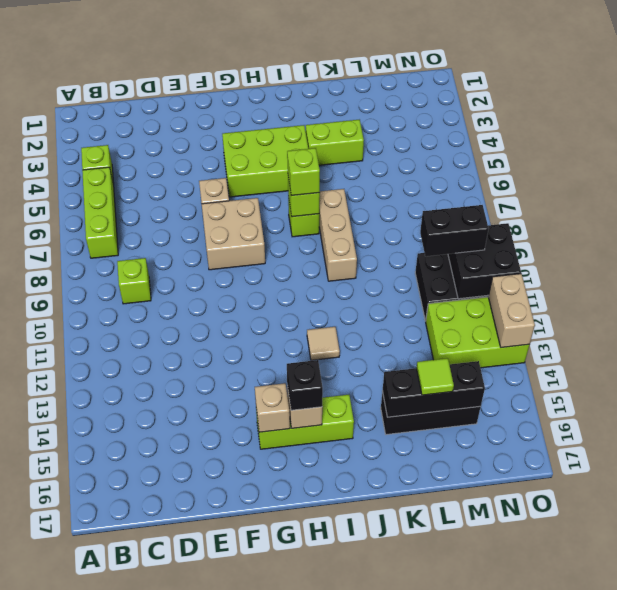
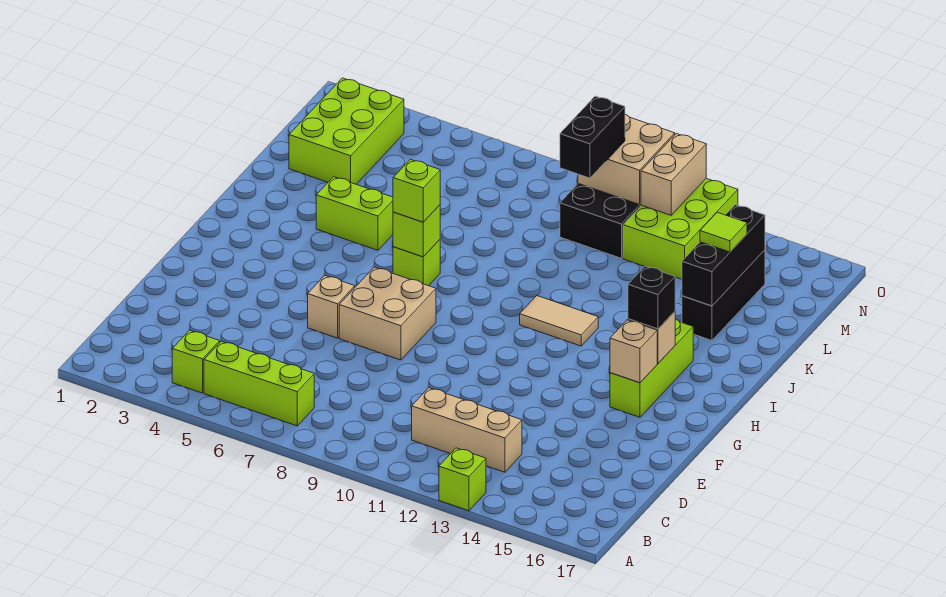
lime brick C9 level 1 -> lime brick A13 level 1
lime brick G4:I5 level 1 -> lime brick L2:N3 level 1
tan tile I12 level 1 -> tan tile I11:I12 level 1
lime brick J4:K4 level 1 -> lime brick J4:J5 level 1
tan brick J7:J9 level 1 -> tan brick C11:C13 level 1
black brick N10:O11 level 2 -> tan brick N10:O11 level 2
tan brick O12:O13 level 2 -> tan brick N12:O12 level 2

